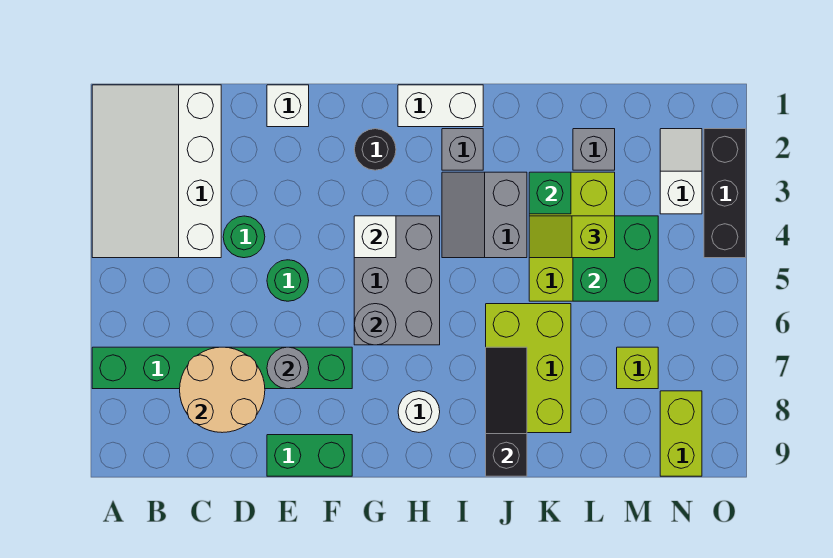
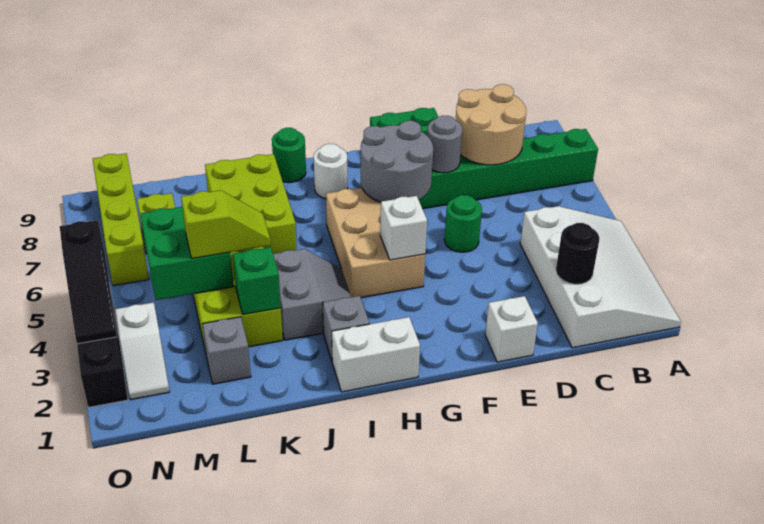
green round brick D4 level 1 -> green round brick I9 level 1
black round brick G2 level 1 -> black round brick C2 level 2
grey brick G4:H6 level 1 -> tan brick G4:H6 level 1
grey round brick G6 level 2 -> grey round brick F6:G7 level 2
black slope J7:J9 level 2 top 9 -> black slope O3:O5 level 2 top 5
lime brick N8:N9 level 1 -> lime brick N6:N9 level 1

